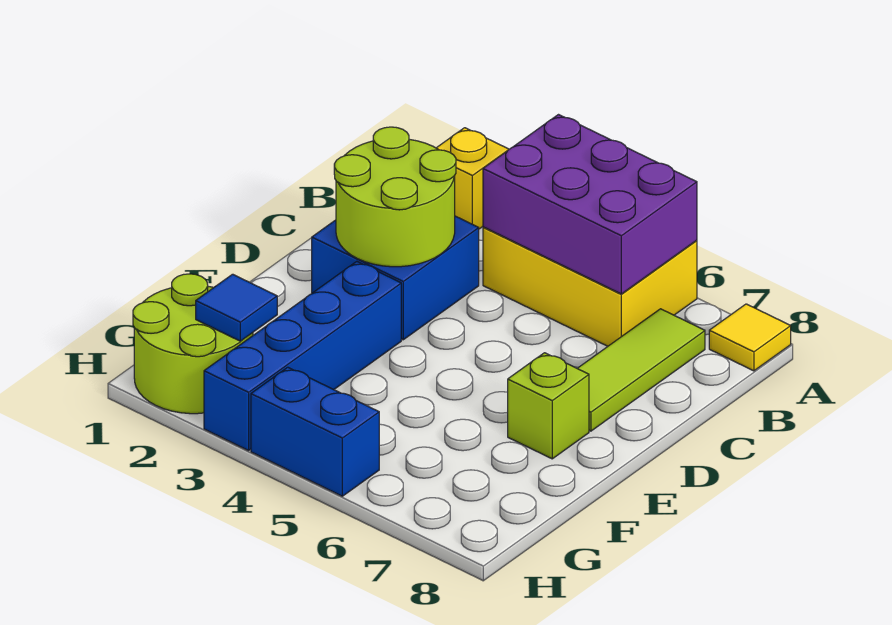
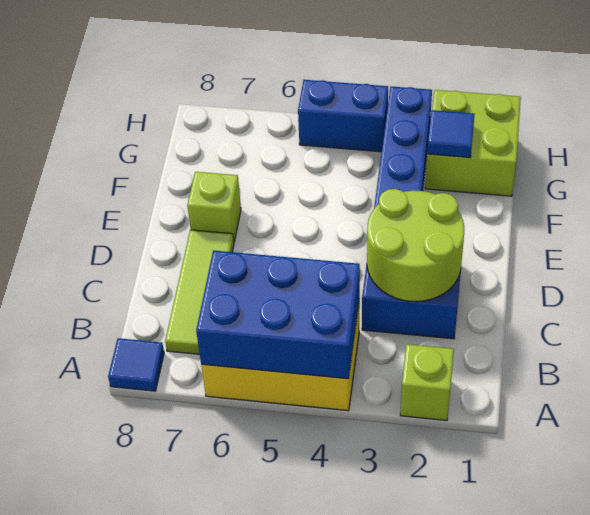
yellow brick A2 level 1 -> lime brick A2 level 1
purple brick A4:B6 level 2 -> blue brick A4:B6 level 2
yellow tile A8 level 1 -> blue tile A8 level 1
lime round brick G1:H2 level 1 -> lime brick G1:H2 level 1

